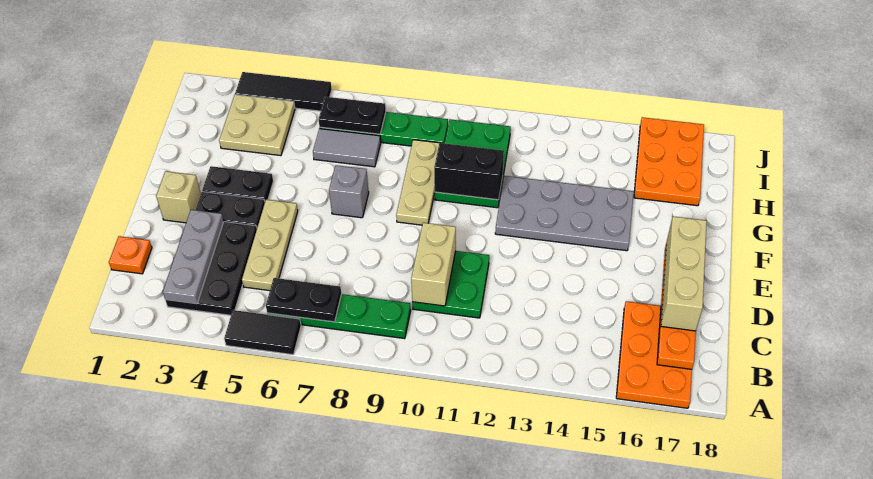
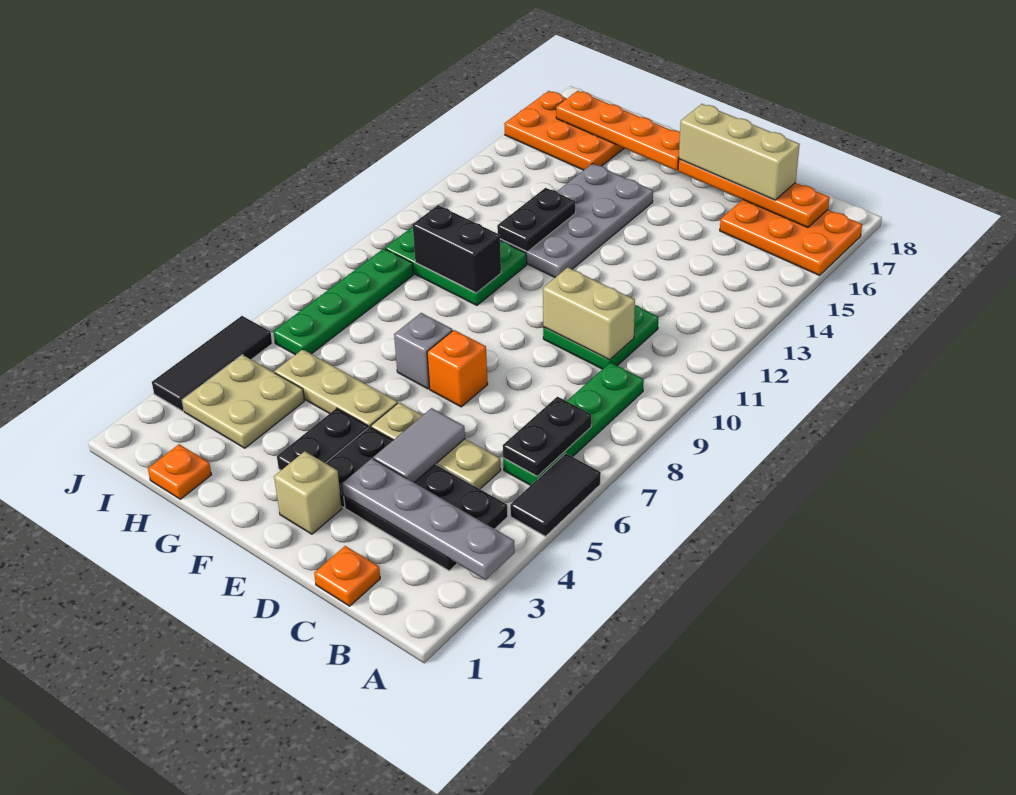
grey plate B3:D3 level 2 -> grey plate A3:D3 level 2
none -> orange brick E7 level 1
tan plate F9:H9 level 1 -> tan plate F5:H5 level 1
none -> orange plate F17:I17 level 2
black brick G10:G11 level 2 -> black brick G10:H10 level 2
none -> orange plate H1 level 1
grey tile H6:H7 level 1 -> grey tile D4:D5 level 2
black plate I6:I7 level 2 -> black plate G12:G13 level 2

